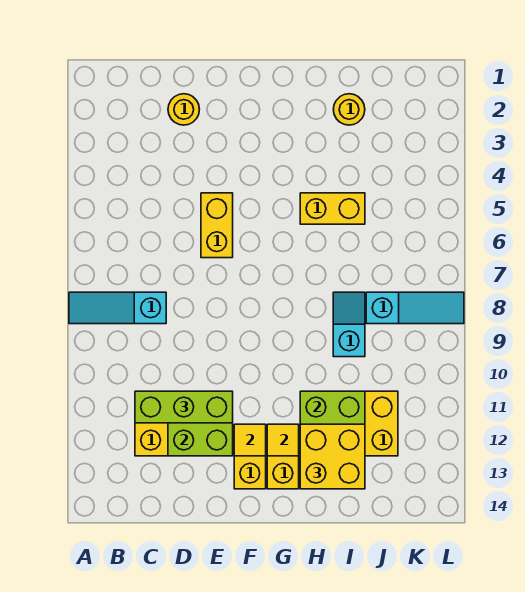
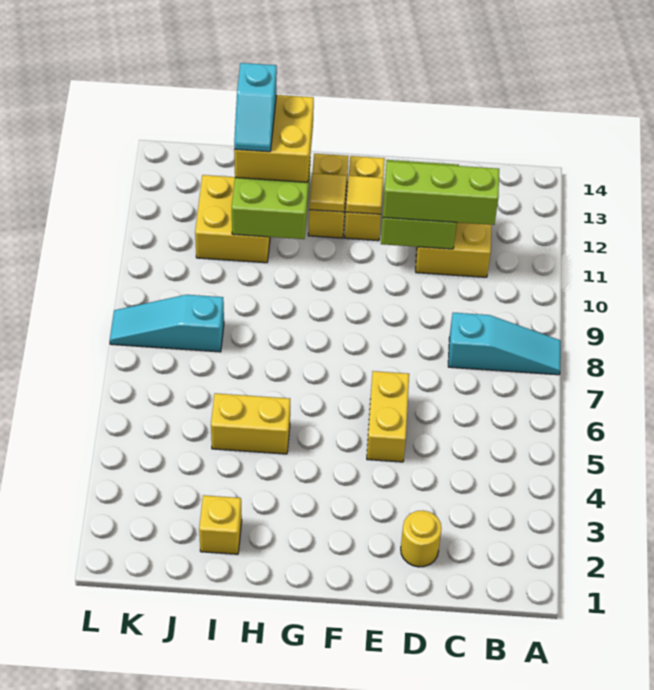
yellow round brick I2 level 1 -> yellow brick I2 level 1
cyan slope I8:I9 level 1 top 9 -> cyan slope I12:I13 level 4 top 13

